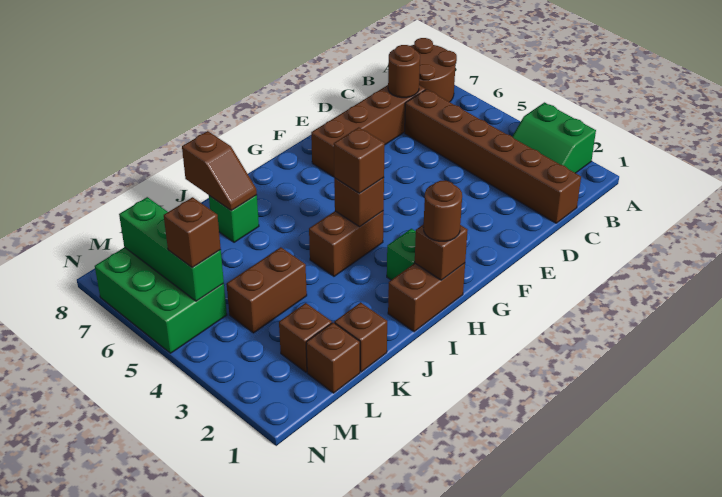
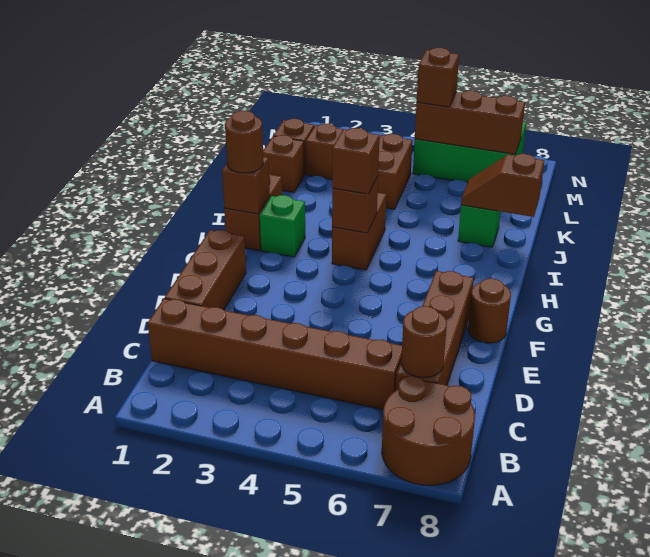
green slope A2:B3 level 1 top A -> none
none -> brown brick D1:F1 level 1
none -> brown round brick F8 level 1
green brick M5:M7 level 2 -> brown brick M5:M7 level 2

